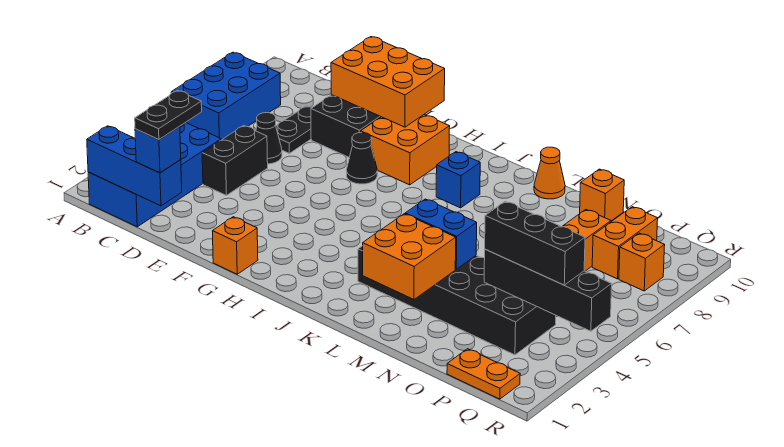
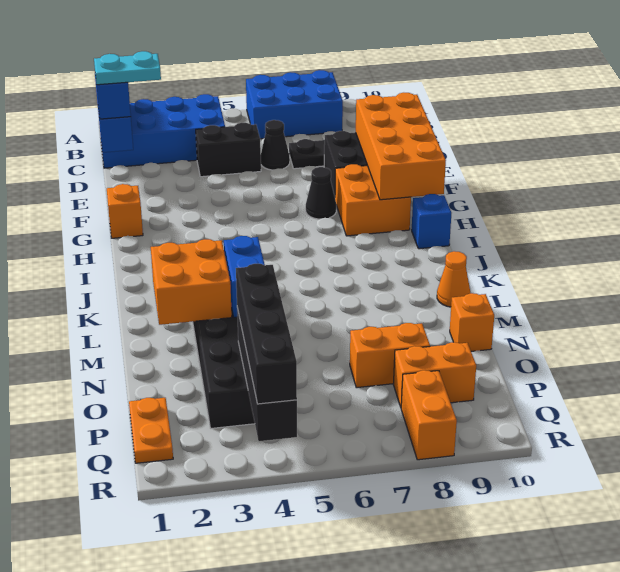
black plate D1:D2 level 4 -> cyan plate D1:D2 level 4
orange brick E9:G10 level 2 -> orange brick E9:H10 level 2
blue brick J8 level 1 -> blue brick I10 level 1
black brick O4:Q4 level 3 -> black brick O4:R4 level 3
orange brick Q8 level 1 -> orange brick Q8:R8 level 1

